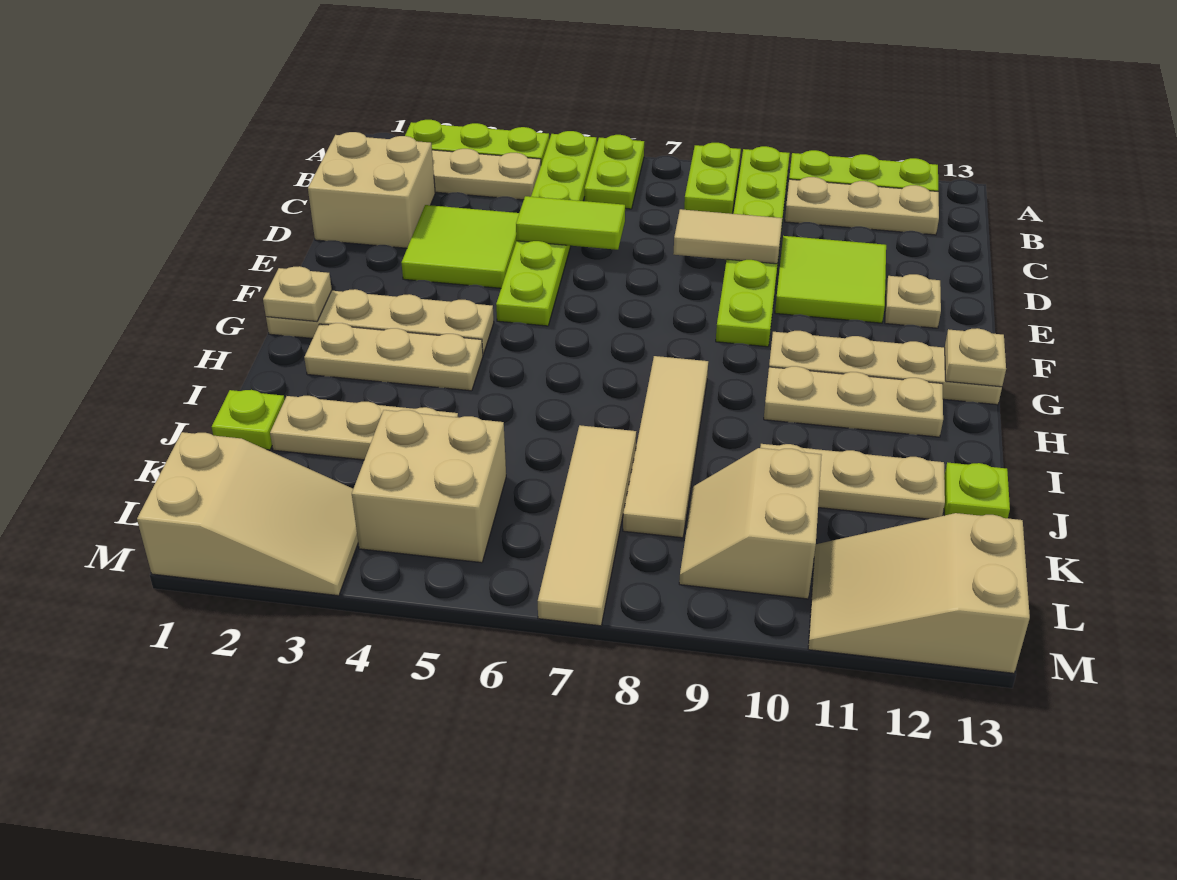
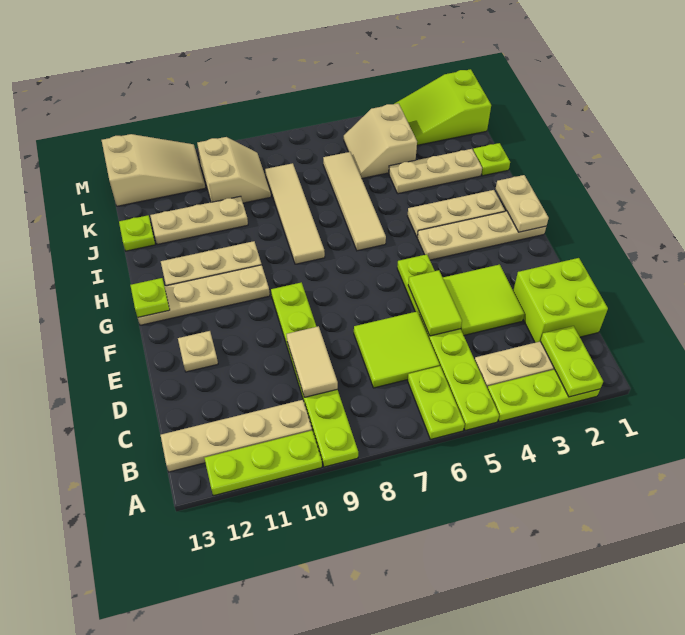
lime plate A8:B8 level 1 -> lime plate A2:B2 level 2
tan plate B10:B12 level 1 -> tan plate B10:B13 level 1
tan brick C1:D2 level 1 -> lime brick C1:D2 level 1
lime tile D5:D6 level 2 -> lime tile D5:E5 level 2
tan tile D8:D9 level 2 -> tan tile C9:D9 level 2
lime tile D10:E11 level 1 -> lime tile C6:D7 level 1
tan plate G1 level 2 -> tan plate G1:H1 level 2
tan plate G13 level 2 -> lime plate G13 level 2
tan tile J7:M7 level 1 -> tan tile H6:K6 level 1
tan brick K4:L5 level 1 -> tan slope K4:L5 level 1 top 4
tan slope L1:M3 level 1 top 1 -> lime slope L1:M3 level 1 top 1

